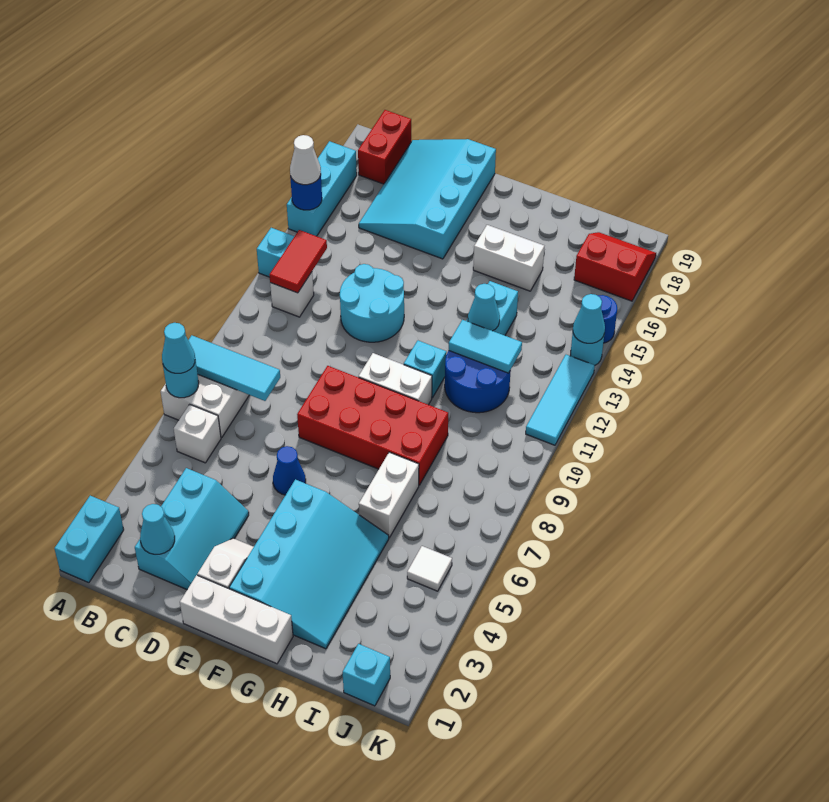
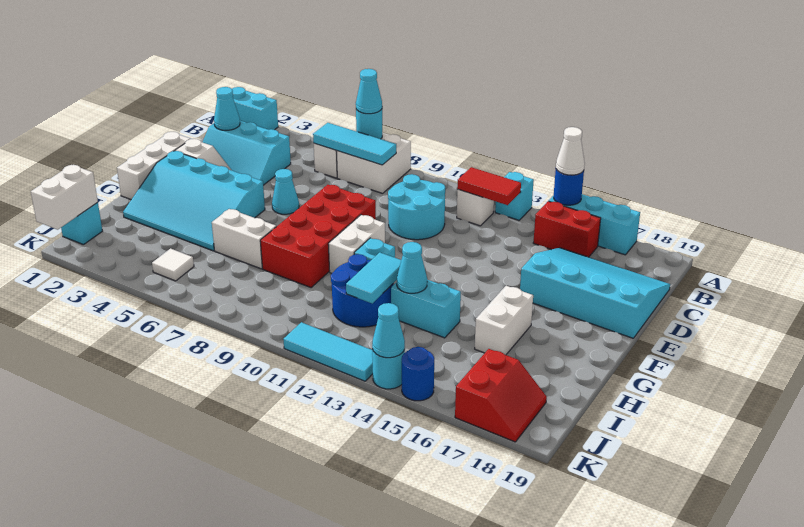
cyan tile A8:C8 level 2 -> cyan tile B6:B8 level 2
red brick B18:B19 level 1 -> red brick B15:B16 level 1
cyan round brick D12:E13 level 1 -> cyan round brick C10:D11 level 1
blue cone E6 level 1 -> cyan cone E6 level 1
none -> white brick J1:K1 level 2

